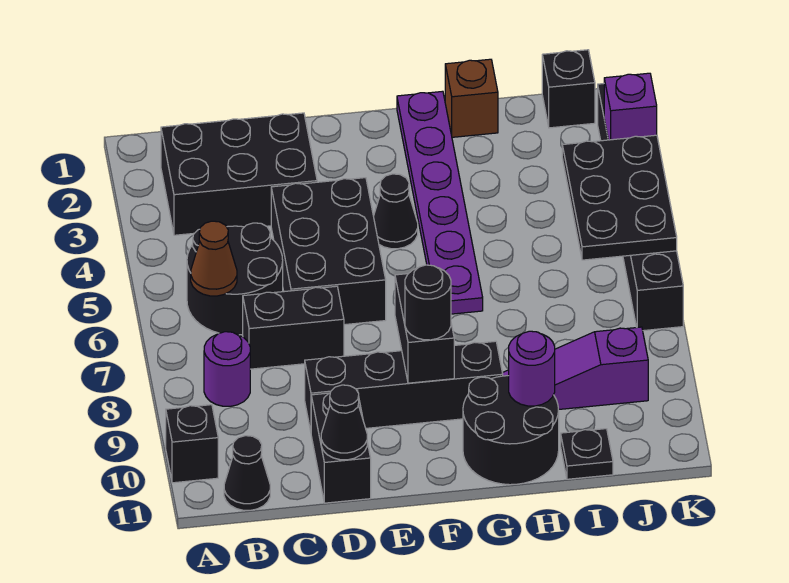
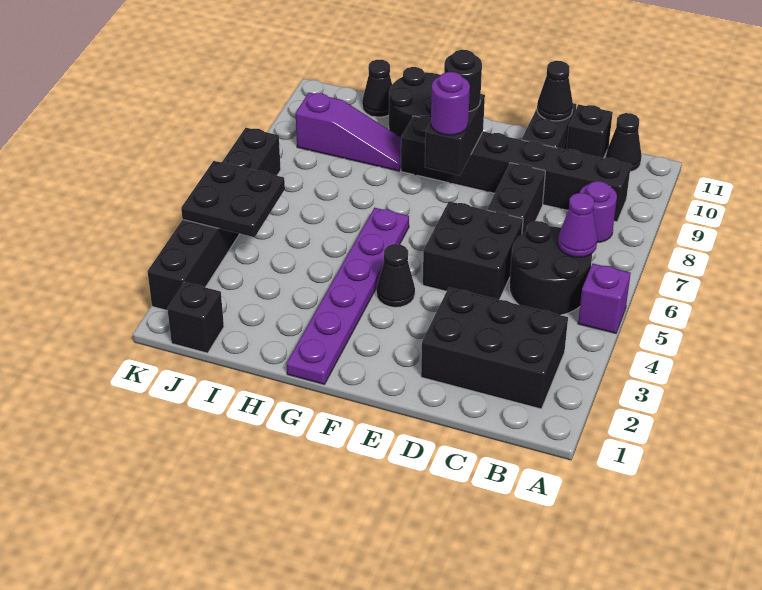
black brick A10 level 1 -> black brick C11 level 1
brown cone B6 level 2 -> purple cone B6 level 2
black brick C7:D7 level 1 -> black brick D7:D8 level 1
black brick D4:E6 level 1 -> black brick D5:E6 level 1
black brick D9:G9 level 1 -> black brick B9:G9 level 1
brown brick H1 level 1 -> none
purple round brick H10 level 2 -> purple round brick F8 level 3
black plate I11 level 1 -> black cone I11 level 1
black plate J4:K6 level 2 -> black plate J4:K5 level 2
purple brick K3 level 2 -> purple brick A5 level 1

